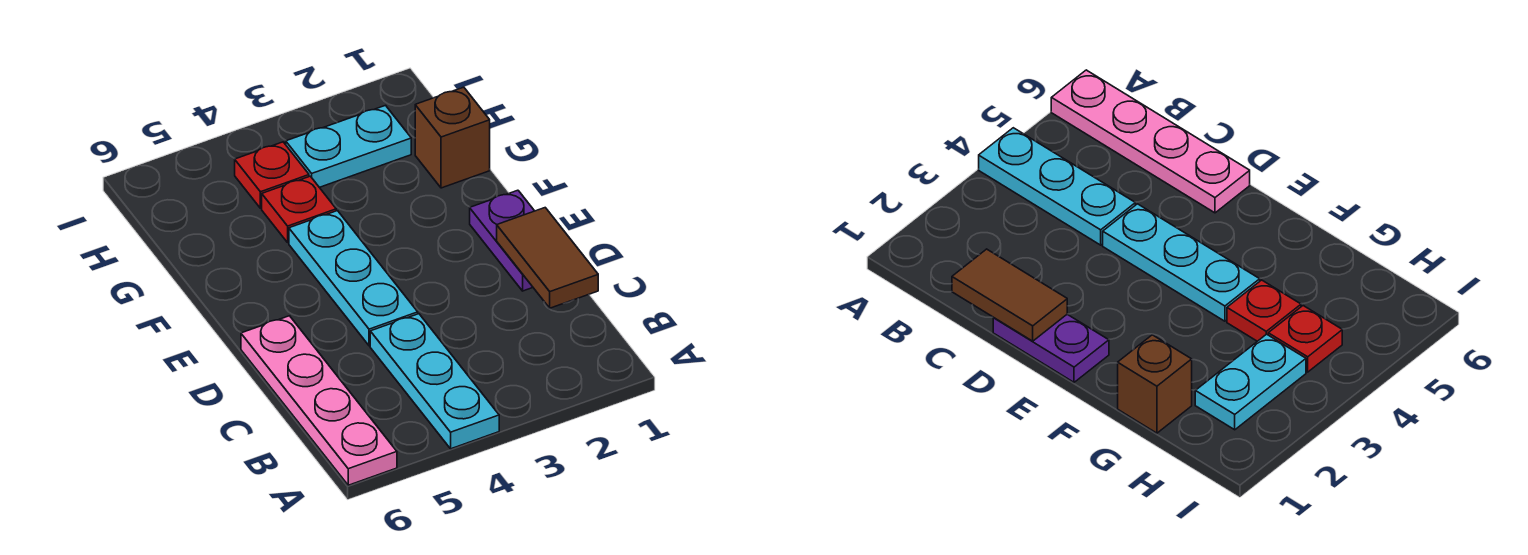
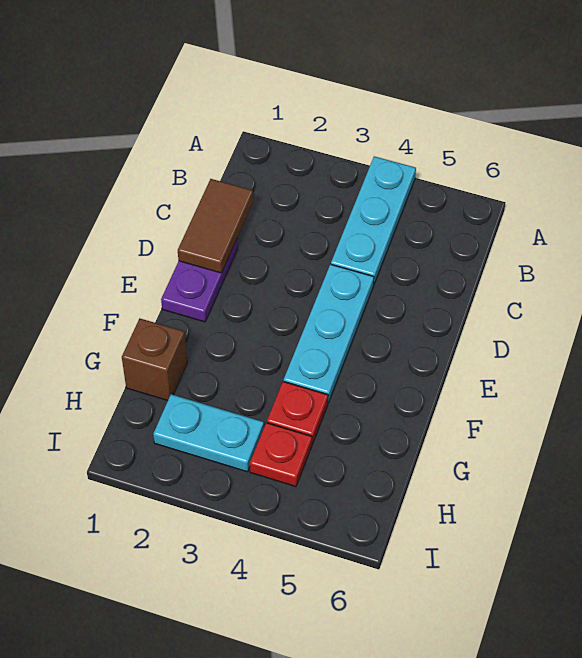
pink plate A6:D6 level 1 -> none

